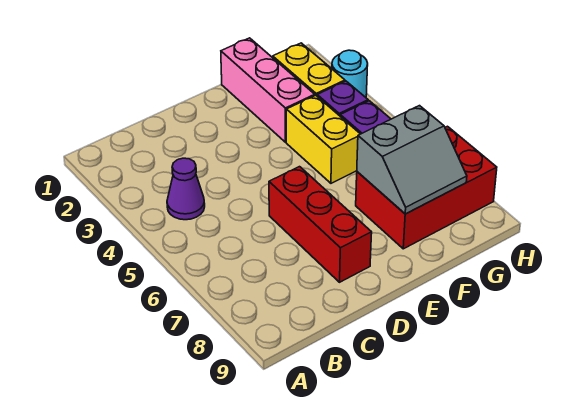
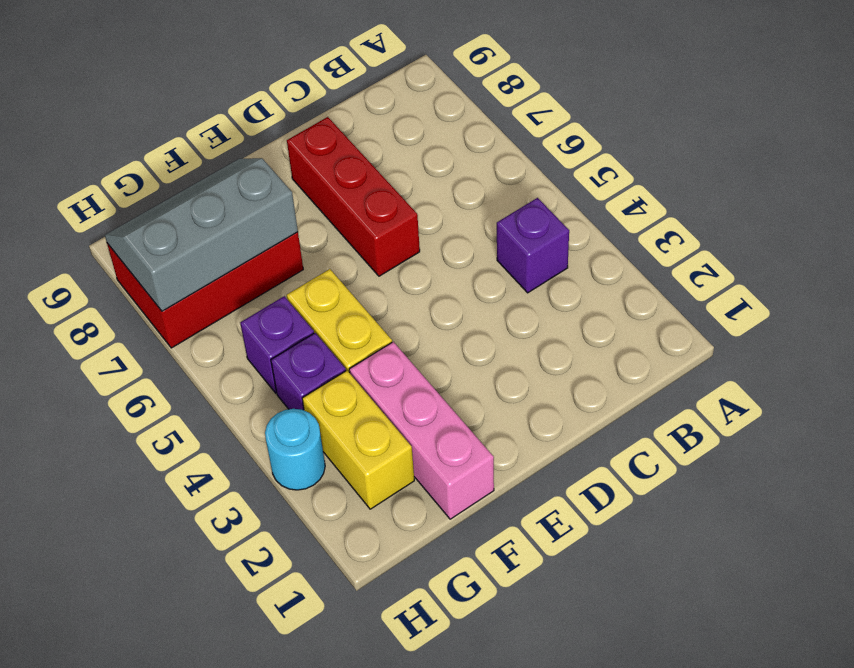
purple cone B4 level 1 -> purple brick B4 level 1
grey slope F7:G8 level 2 top 7 -> grey slope F7:H8 level 2 top 7

